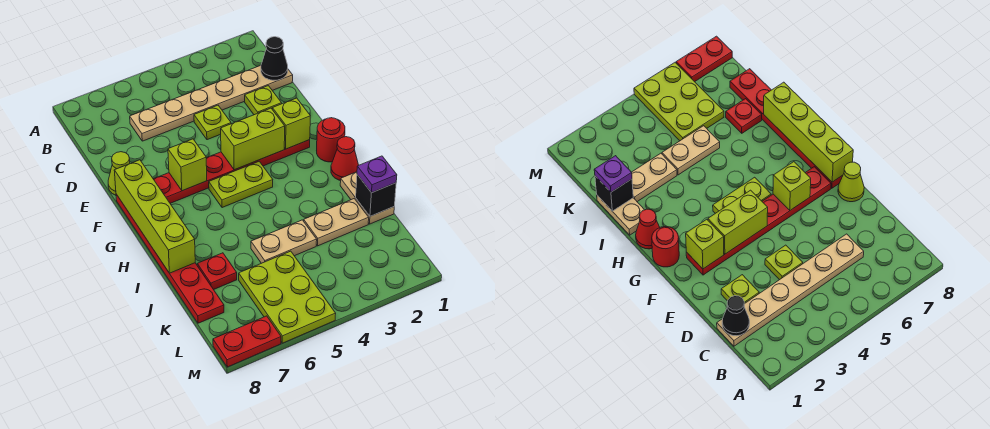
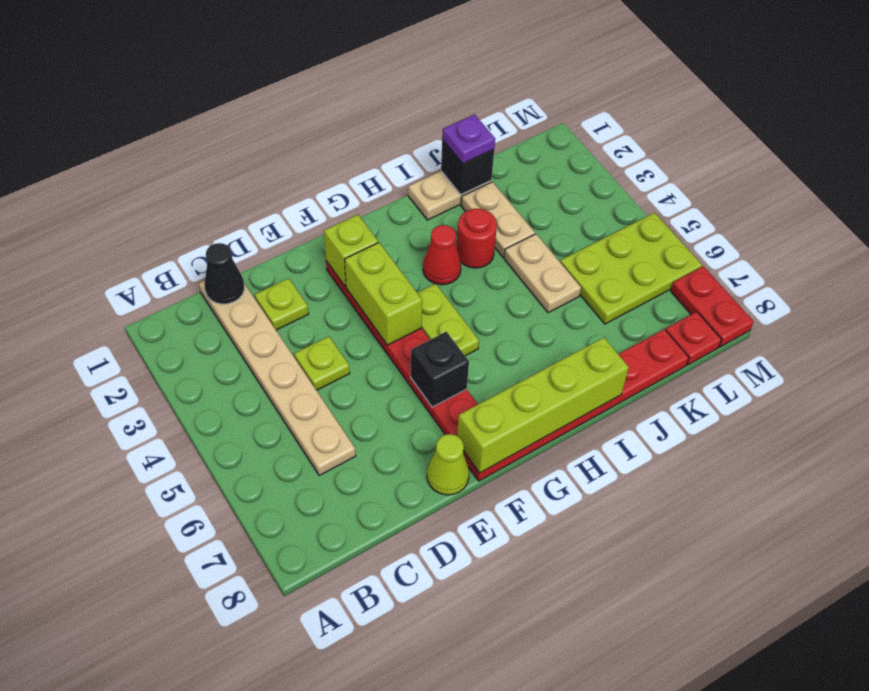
lime brick F6 level 2 -> black brick F6 level 2
red round brick G1 level 1 -> red round brick I3 level 1
red cone H1 level 1 -> red cone H3 level 1
red plate J7 level 1 -> red plate L8 level 1

